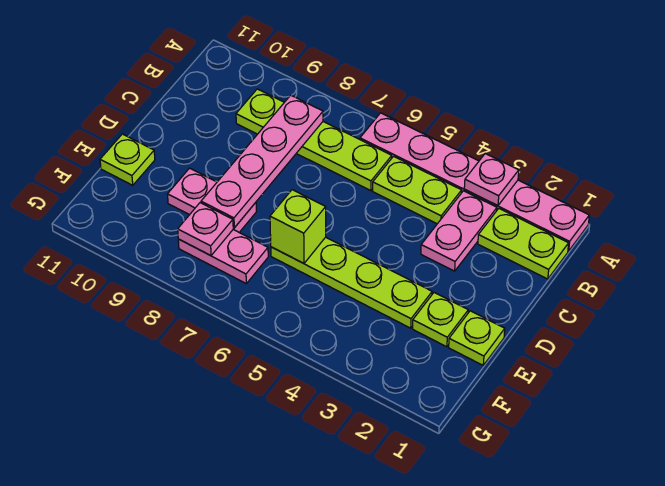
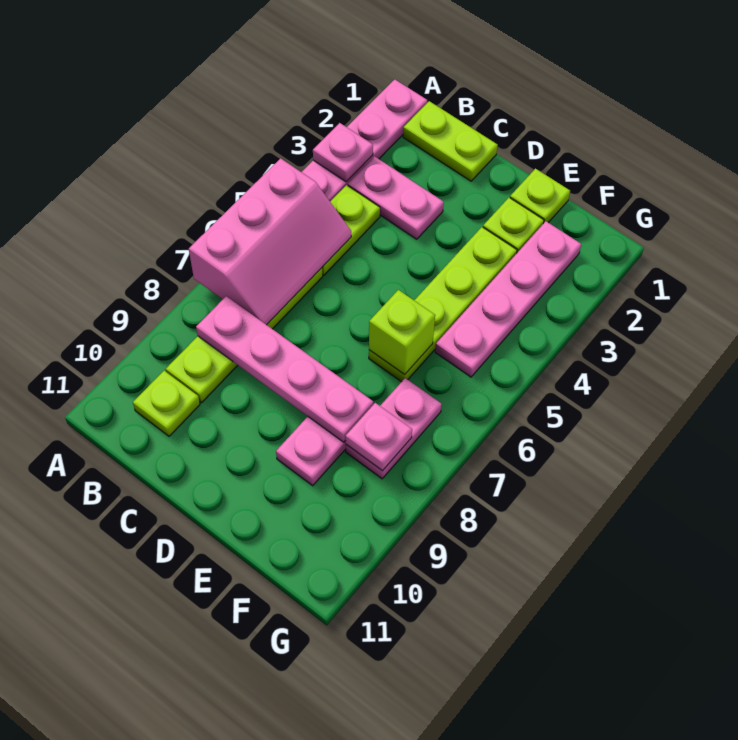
none -> pink slope A5:B7 level 2 top A
lime plate B1:B2 level 1 -> lime plate B1:C1 level 1
lime plate E11 level 1 -> lime plate B10 level 1
none -> pink plate F2:F5 level 1

